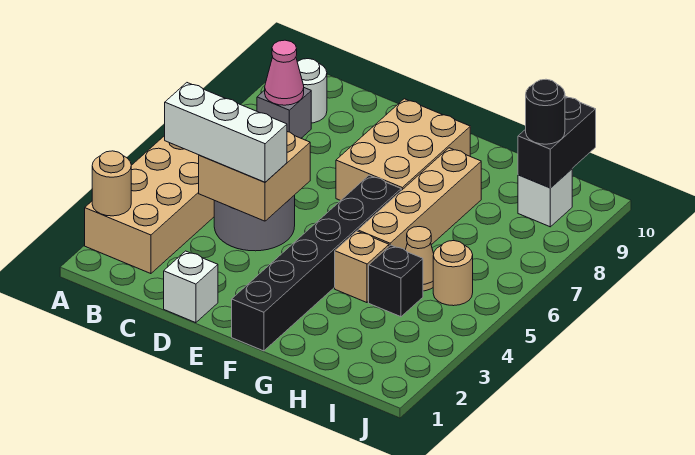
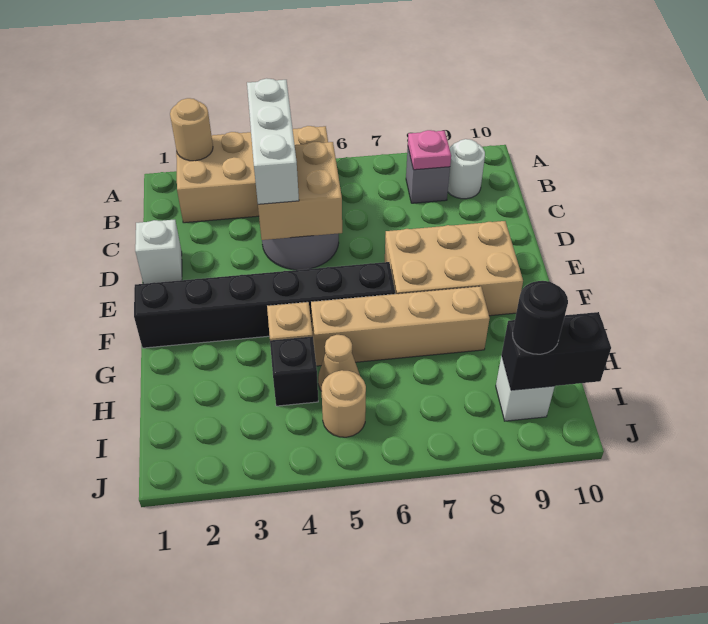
pink cone B8 level 2 -> pink plate B8 level 2

